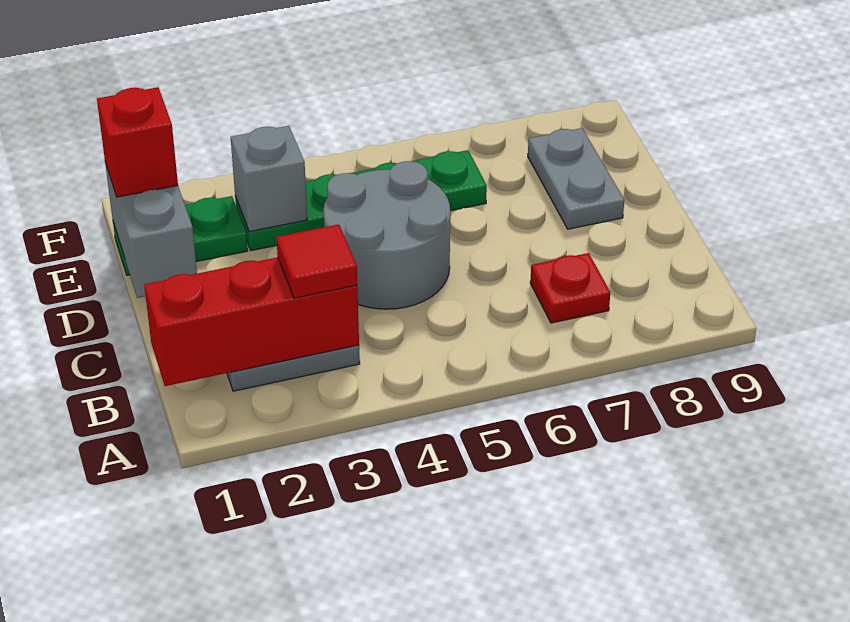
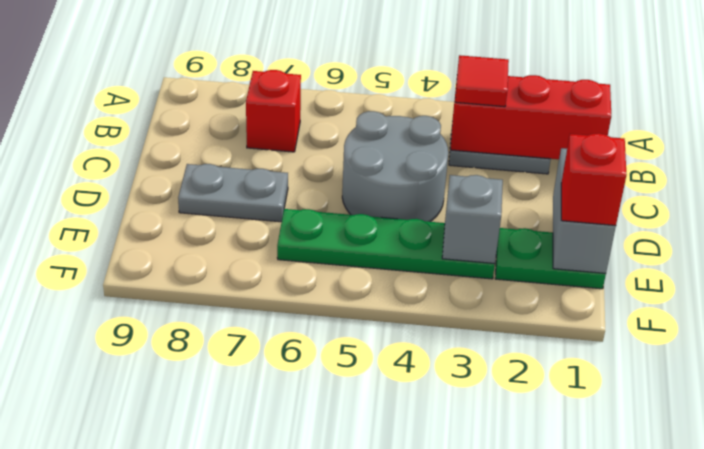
red plate B7 level 1 -> red brick B7 level 1
grey plate D8:E8 level 1 -> grey plate D7:D8 level 1

